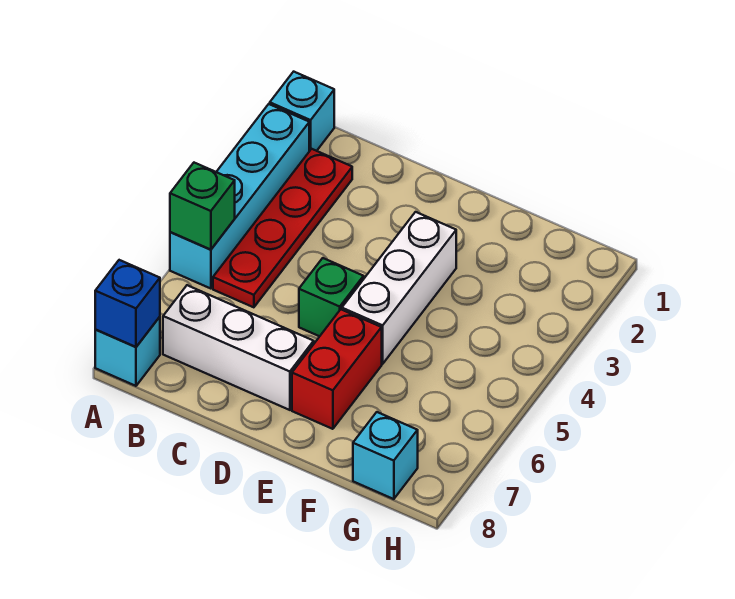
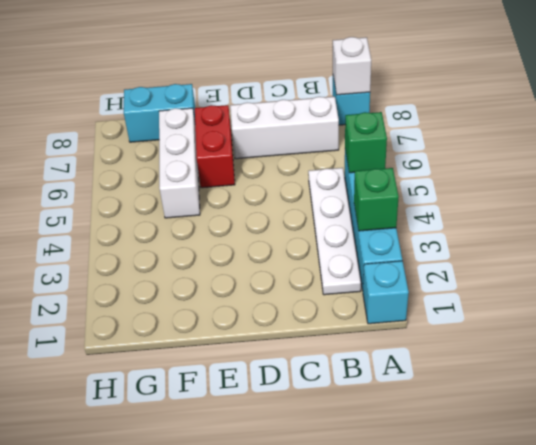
blue brick A8 level 2 -> white brick A8 level 2
red plate B2:B5 level 1 -> white plate B2:B5 level 1
green brick D5 level 1 -> green brick A3 level 2
white brick E3:E5 level 1 -> white brick F5:F7 level 1
cyan brick G8 level 1 -> cyan brick F8:G8 level 1

